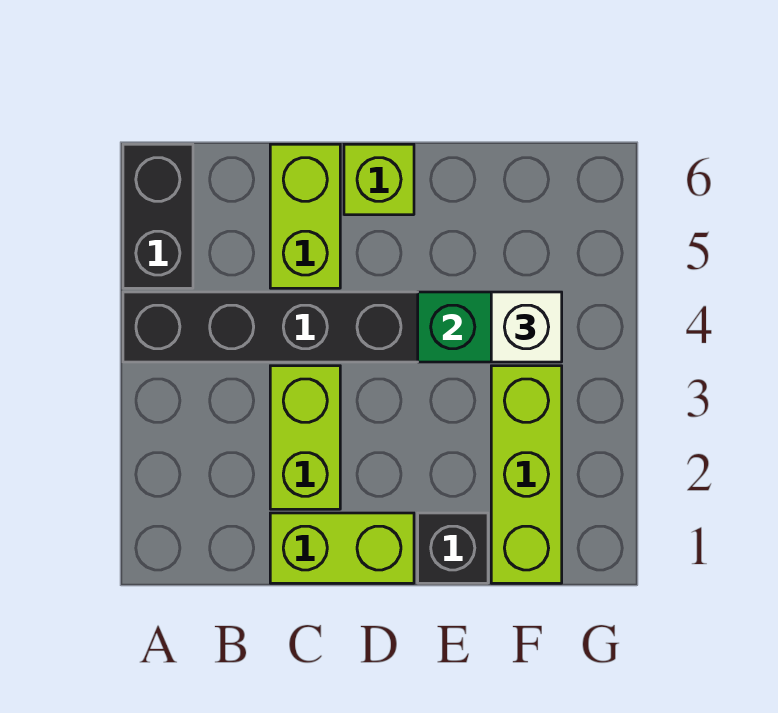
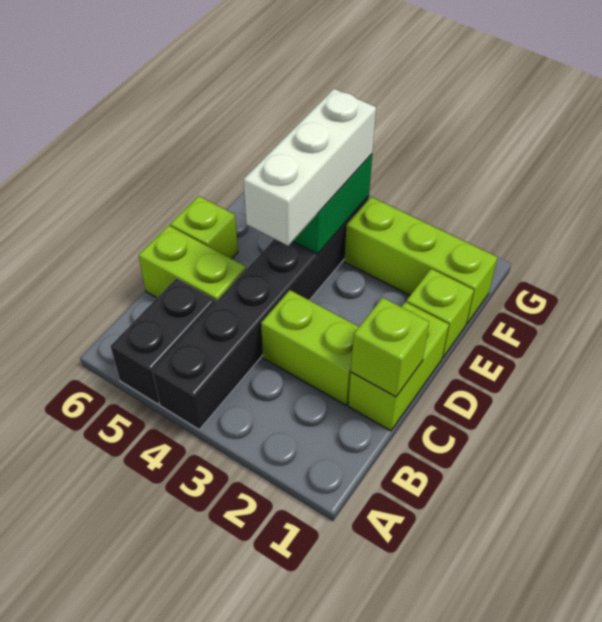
black brick A5:A6 level 1 -> black brick A5:B5 level 1
none -> lime brick C1 level 2
black brick E1 level 1 -> lime brick E1 level 1
white brick F4 level 3 -> white brick D4:F4 level 3

